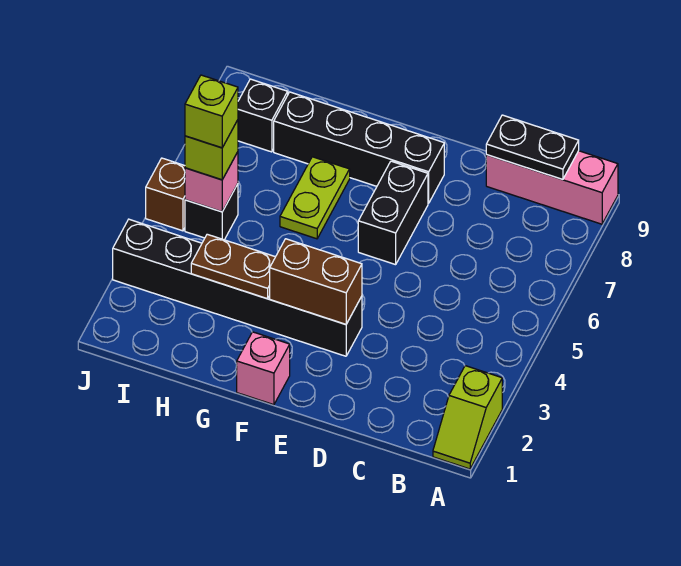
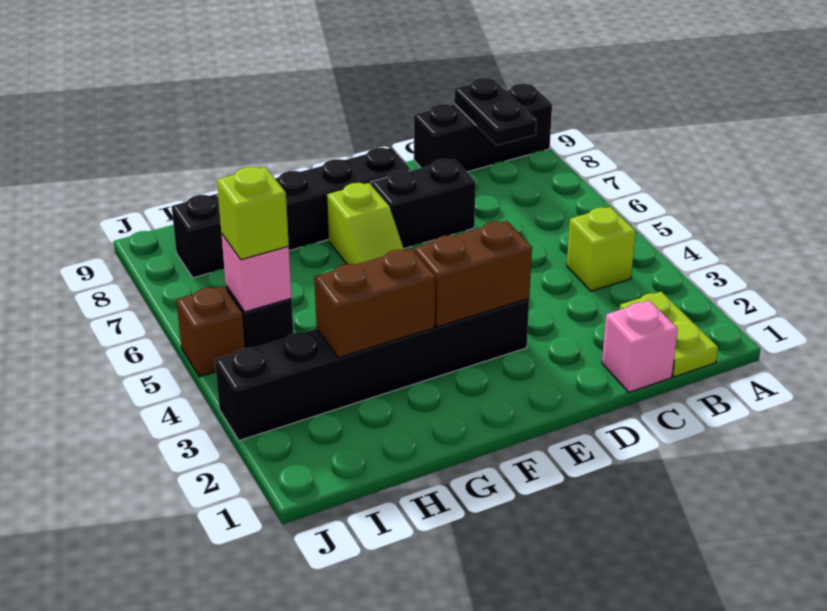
lime slope A1:A2 level 1 top 2 -> lime slope F6:F7 level 1 top 7
pink brick A9:C9 level 1 -> black brick A9:C9 level 1
black plate B9:C9 level 2 -> black plate B8:B9 level 2
black brick E6:E7 level 1 -> black brick D7:E7 level 1
pink brick F1 level 1 -> pink brick C1 level 1
brown plate G3:H3 level 2 -> brown brick G3:H3 level 2
lime plate G6:G7 level 1 -> lime plate B1:B2 level 1
lime brick I5 level 4 -> lime brick B4 level 1

